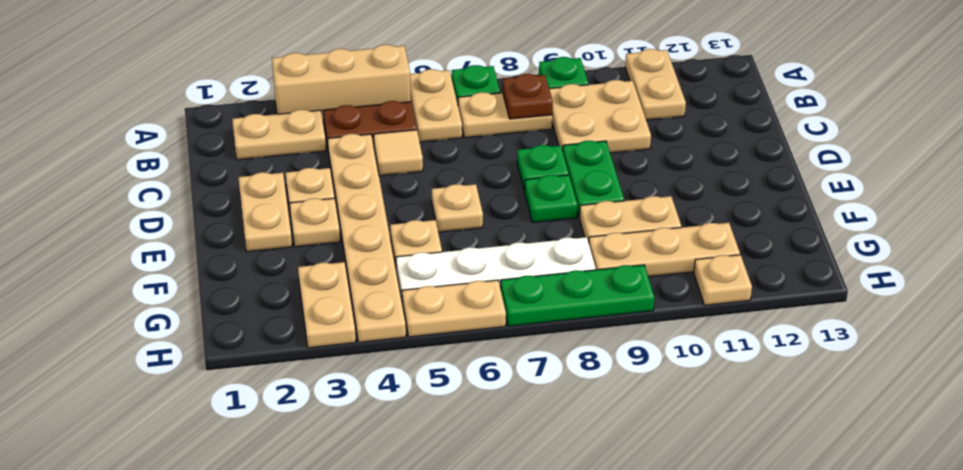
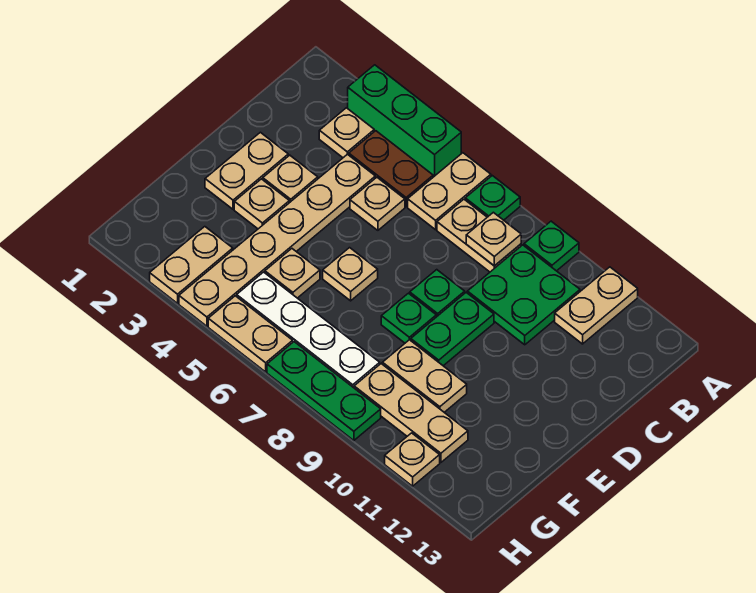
tan brick A3:A5 level 1 -> green brick A3:A5 level 1
tan plate B2:B3 level 1 -> tan plate B3 level 1
brown plate B8 level 2 -> tan plate B8 level 2
tan plate B9:C10 level 1 -> green plate B9:C10 level 1
tan tile C5 level 1 -> tan plate C5 level 1

